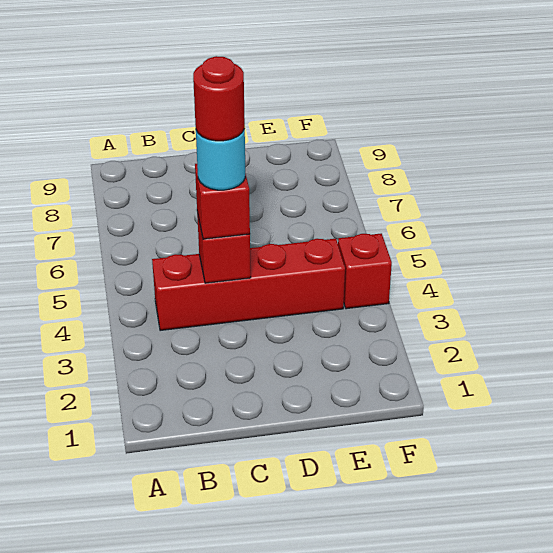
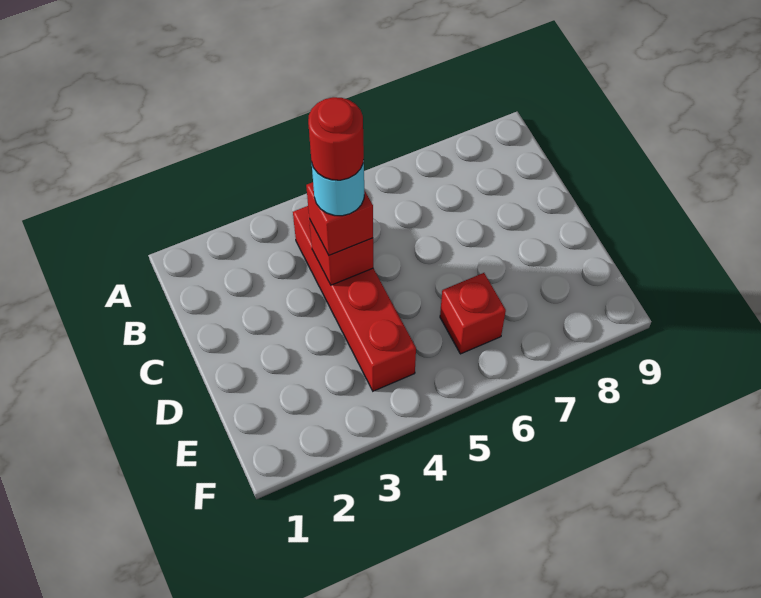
red brick F4 level 1 -> red brick E6 level 1

